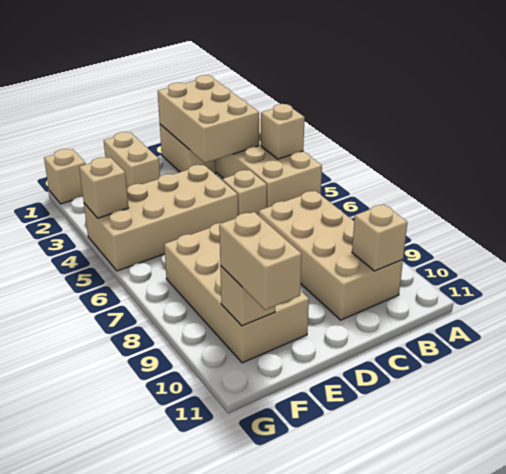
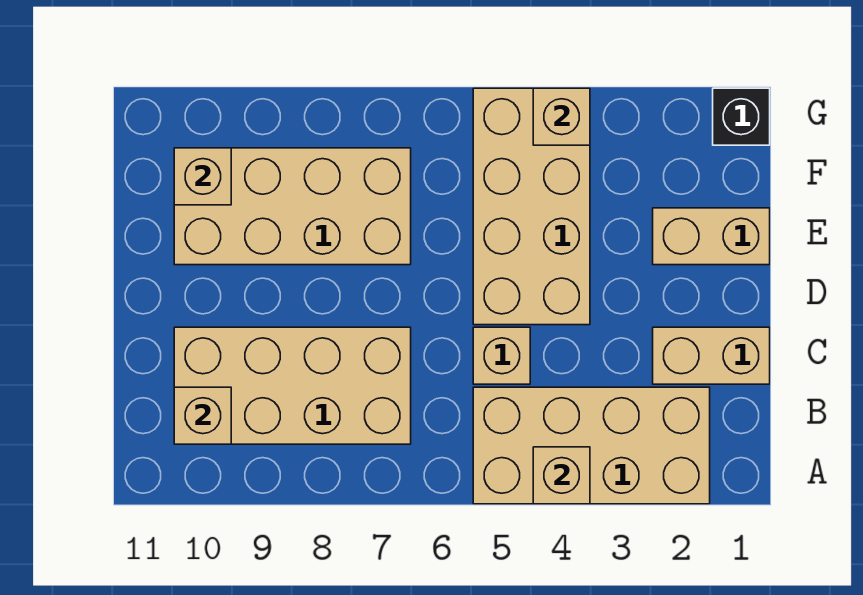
tan brick B1:C3 level 2 -> none
tan brick F10:F11 level 3 -> none
tan brick G1 level 1 -> black brick G1 level 1

